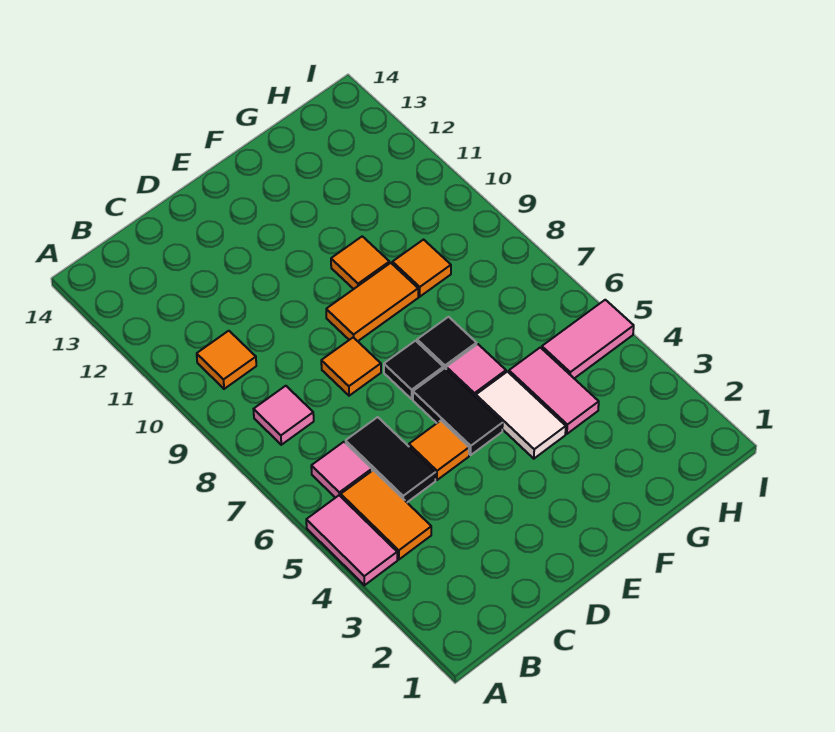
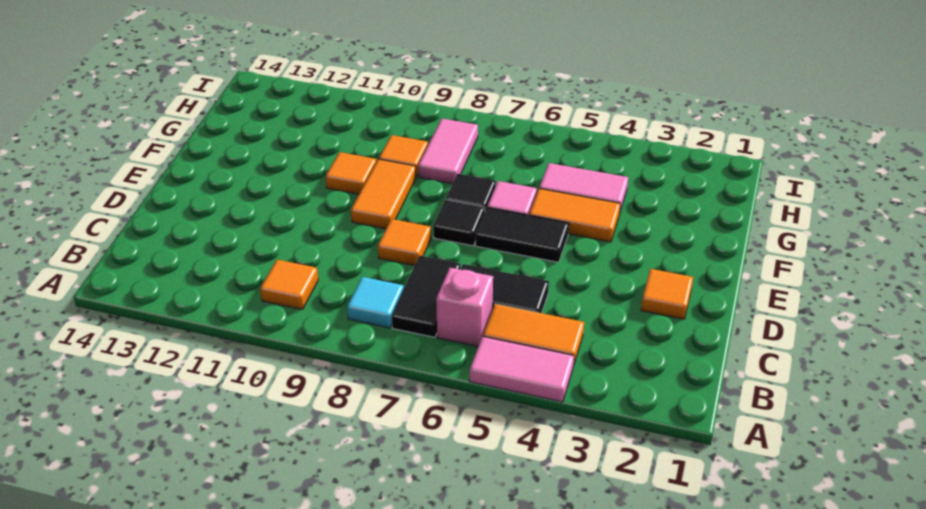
pink tile B6 level 1 -> pink brick B6 level 1
none -> black tile B7:C7 level 1
pink tile B8 level 1 -> cyan tile B8 level 1
orange tile D5 level 1 -> orange tile D2 level 1
white tile F4:F5 level 1 -> orange tile F4:F5 level 1
pink tile H5:I5 level 1 -> pink tile G8:H8 level 1

